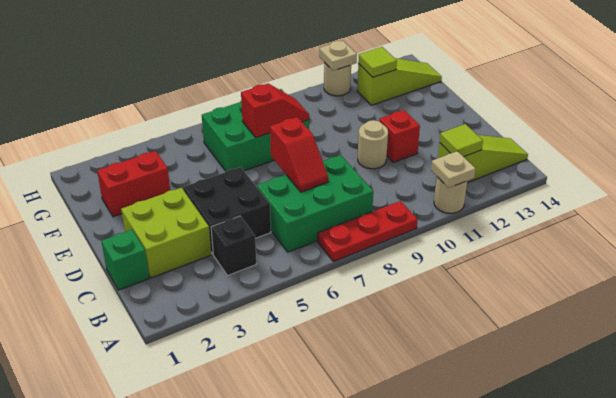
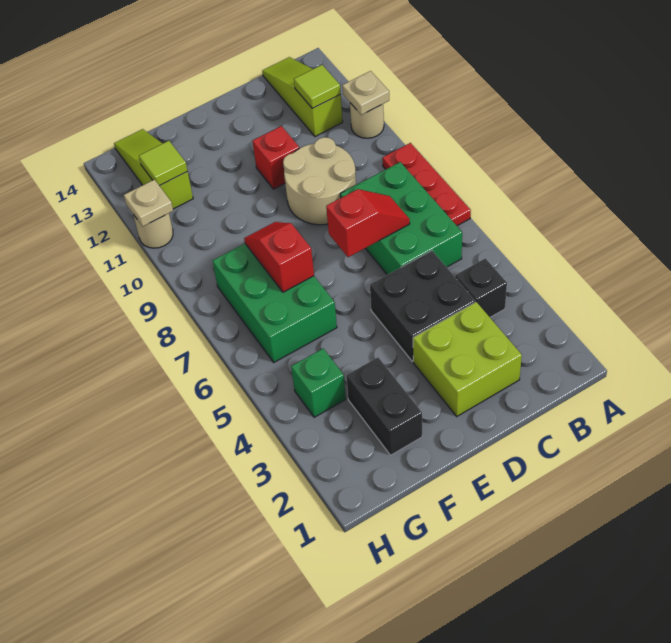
green brick C1 level 1 -> green brick G4 level 1
tan round brick D10 level 1 -> tan round brick C9:D10 level 1
red brick F2:F3 level 1 -> black brick F2:F3 level 1

